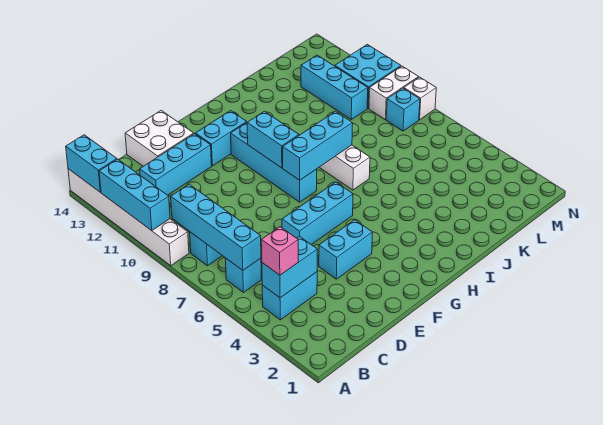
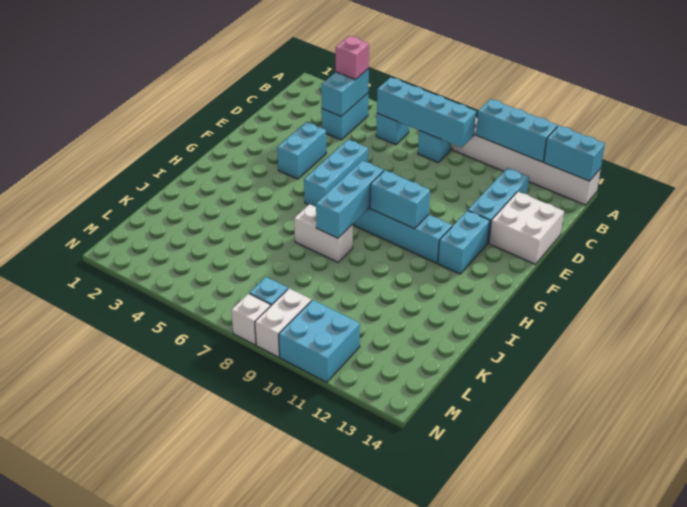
cyan brick L10:L12 level 1 -> none

